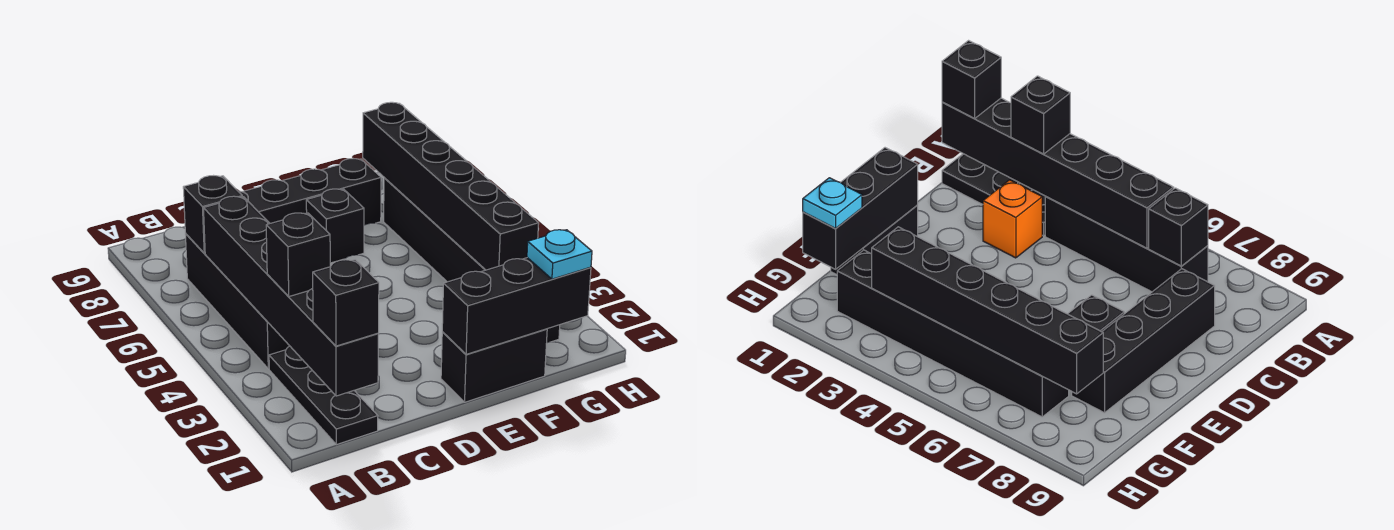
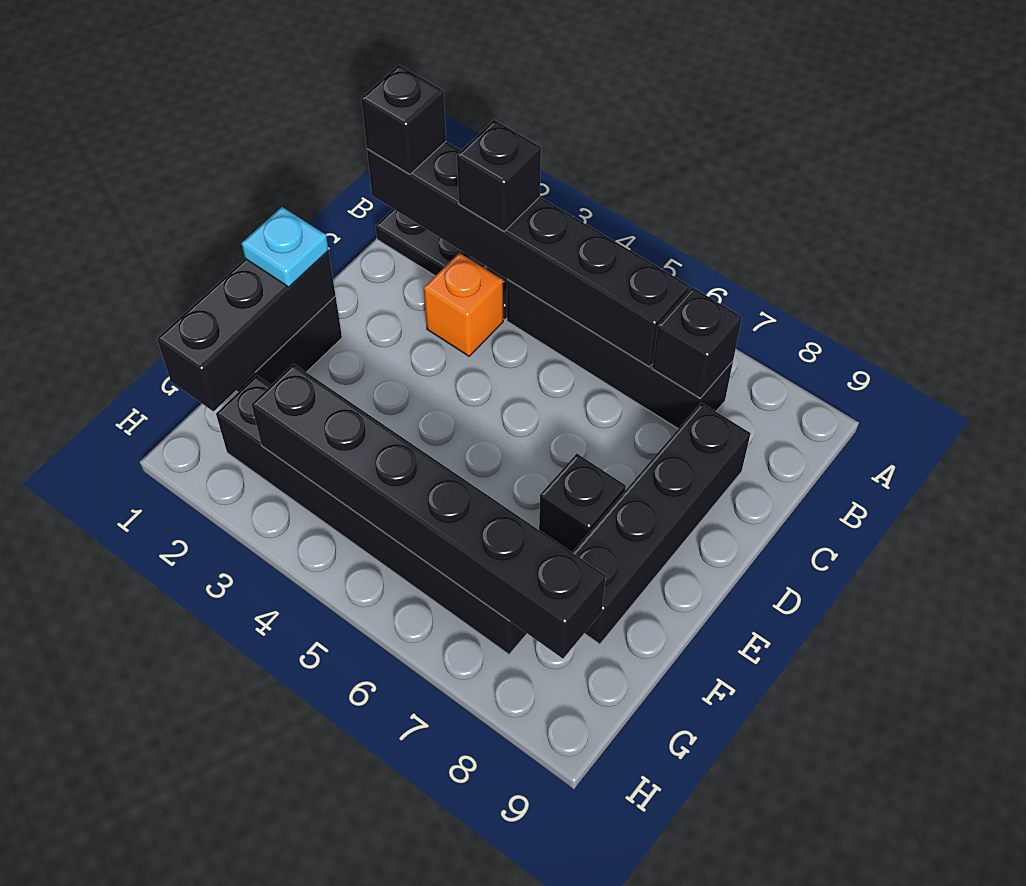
cyan plate G1 level 3 -> cyan plate E1 level 3

